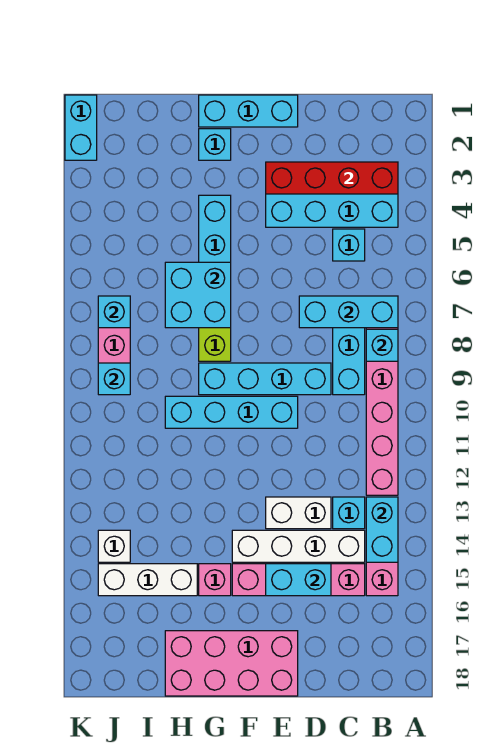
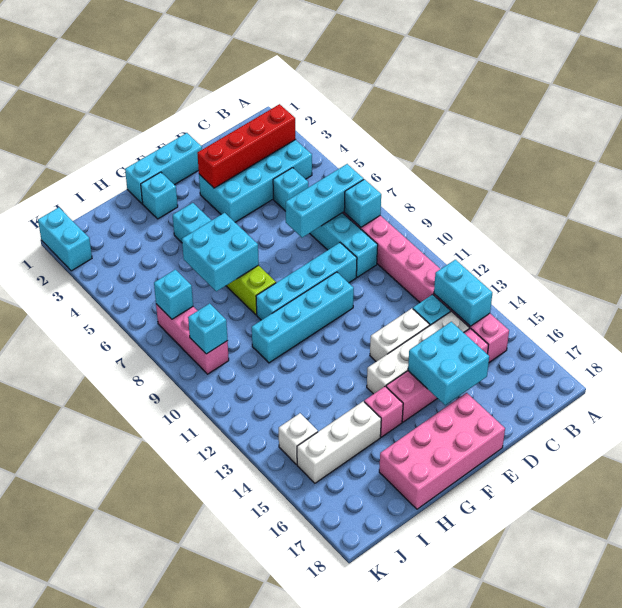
cyan brick D15:E15 level 2 -> cyan brick D15:E16 level 2

